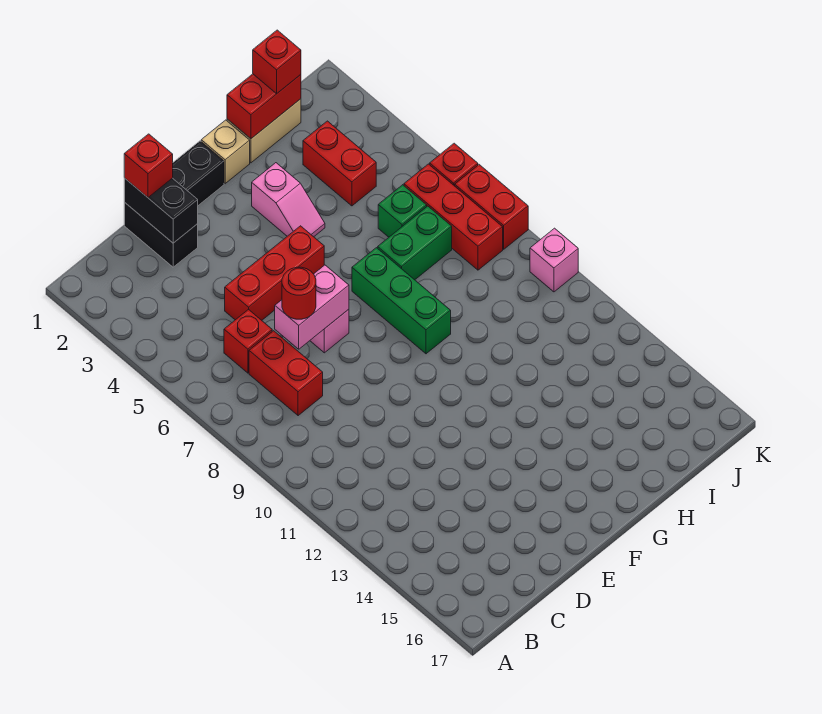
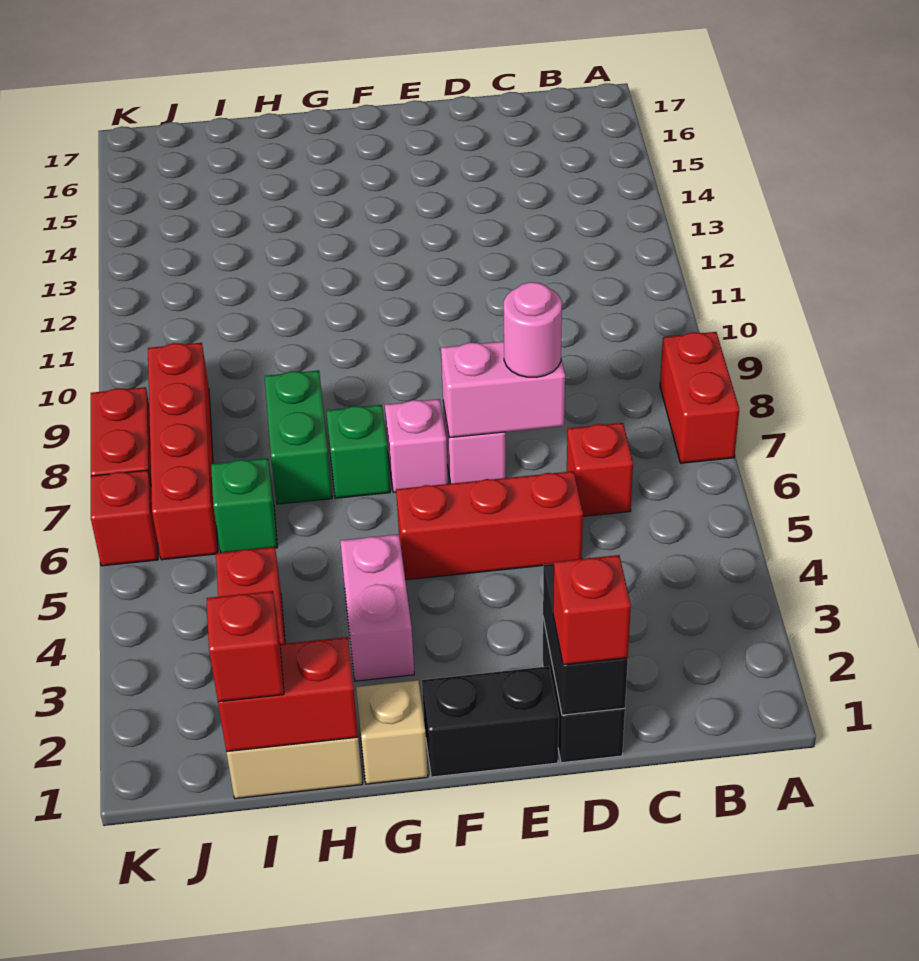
red brick C7:C8 level 1 -> red brick A7:A8 level 1
red round brick D7 level 3 -> pink round brick D7 level 3
pink slope G3:G4 level 1 top 3 -> pink brick G3:G4 level 1
green brick G7:G9 level 1 -> green brick G7 level 1
green brick H7:I7 level 1 -> green brick H7:H8 level 1
red brick J6:J8 level 1 -> red brick J6:J9 level 1
pink brick K10 level 1 -> pink brick F7 level 1

